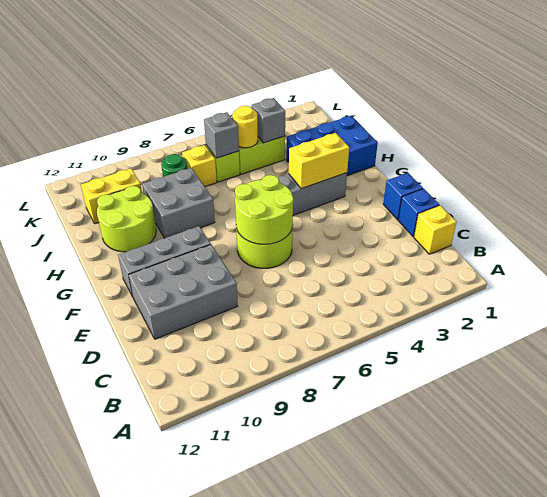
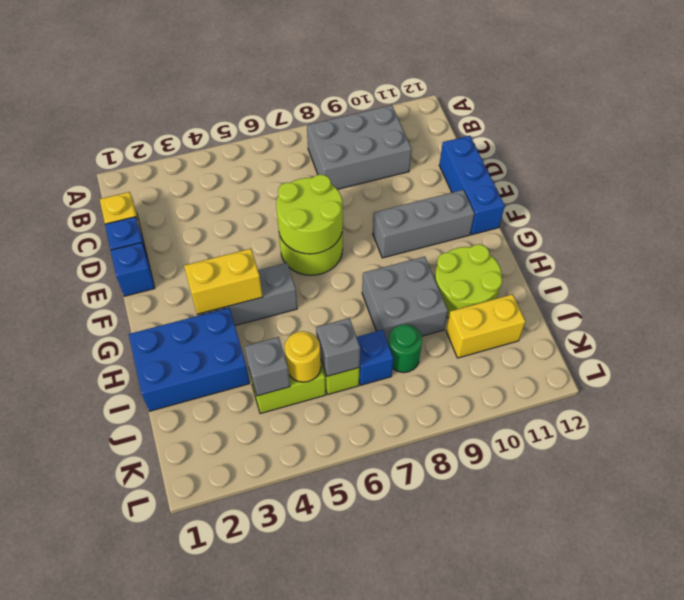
grey brick D9:E11 level 1 -> grey brick B8:C10 level 1
none -> blue brick D12:F12 level 1
yellow brick J7 level 1 -> blue brick J7 level 1

